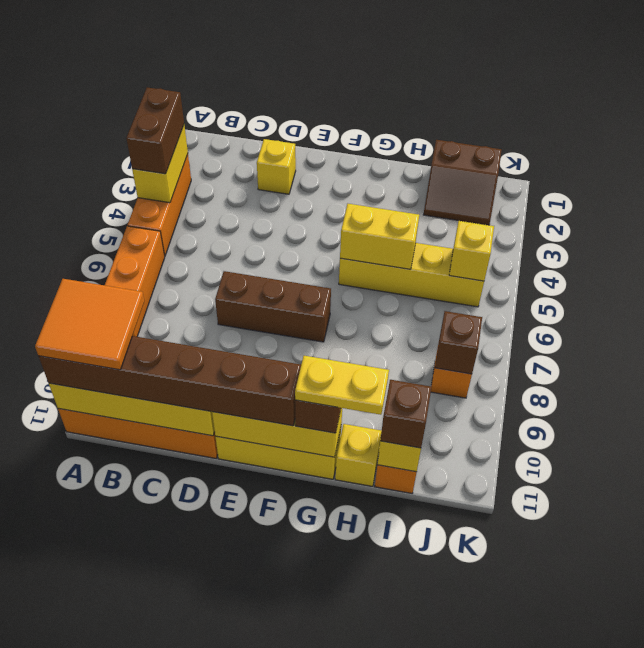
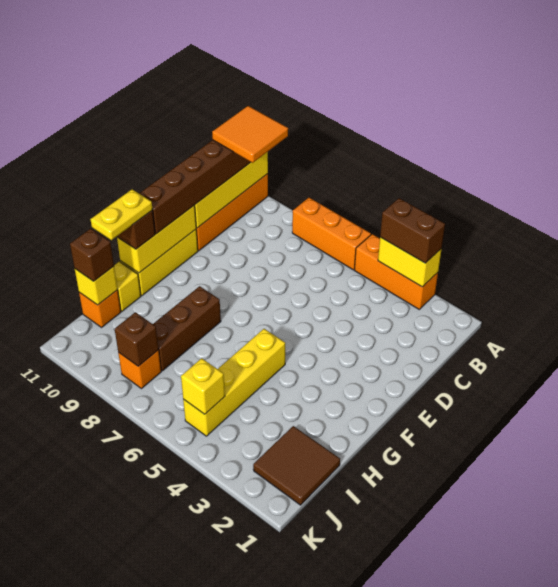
yellow brick D2 level 1 -> none
brown brick D7:F7 level 1 -> brown brick G8:I8 level 1
yellow brick G5:H5 level 2 -> none
brown slope I1:J2 level 1 top 1 -> brown tile I1:J2 level 1

